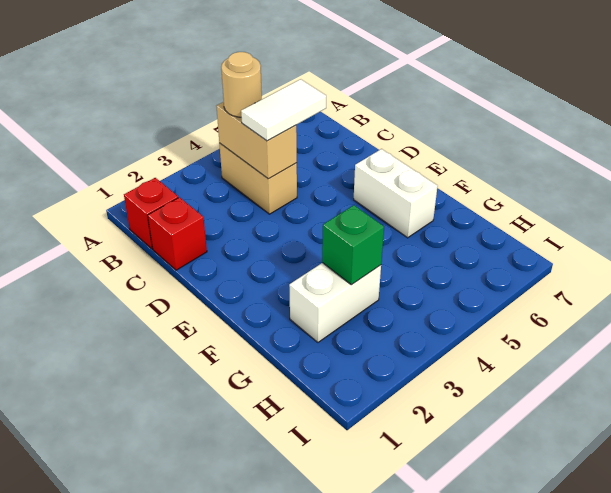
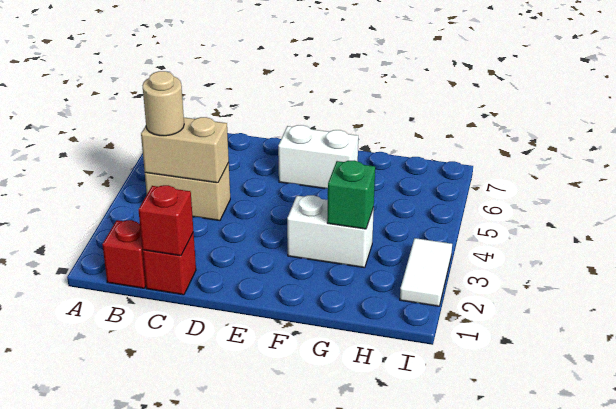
none -> red brick C1 level 2
white tile C4:C5 level 3 -> white tile I2:I3 level 1
white brick G2:G3 level 1 -> white brick F3:G3 level 1

